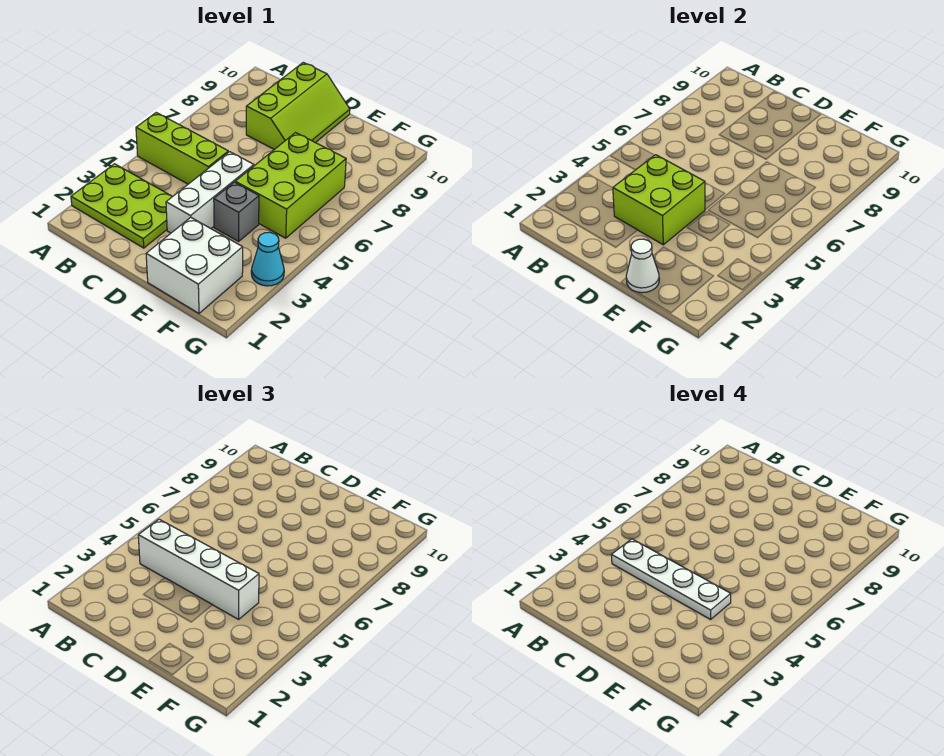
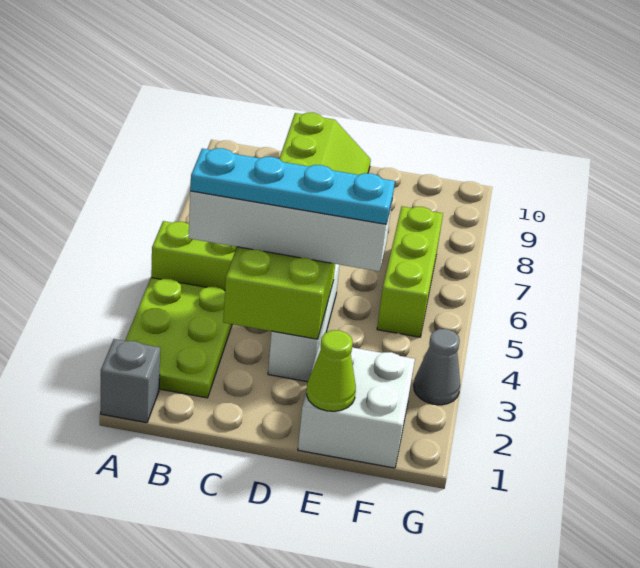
lime plate A2:C3 level 1 -> lime plate A2:B4 level 1
white plate B4:E4 level 4 -> cyan plate B4:E4 level 4
white cone E1 level 2 -> lime cone E1 level 2
grey brick E4 level 1 -> grey brick A1 level 1
lime brick E5:F7 level 1 -> lime brick F5:F7 level 1
cyan cone G3 level 1 -> grey cone G3 level 1

